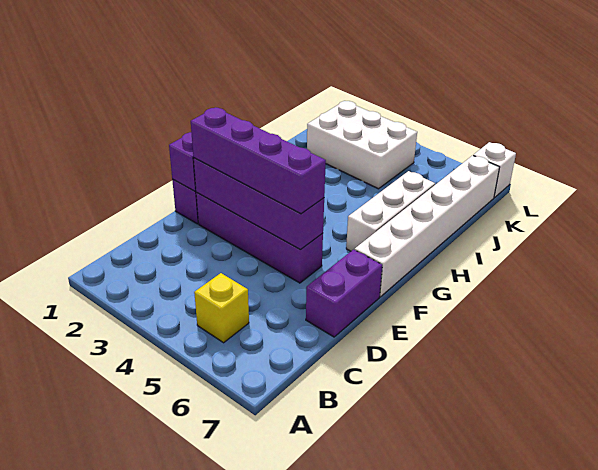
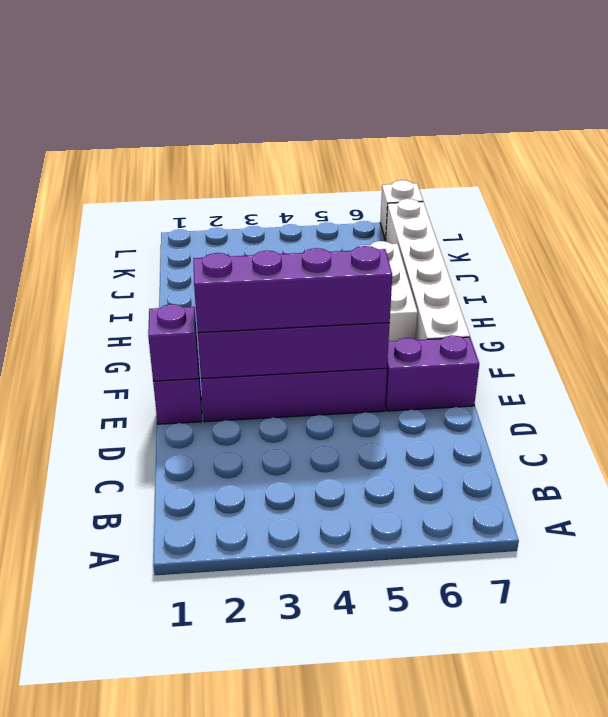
yellow brick B5 level 1 -> none
purple brick D7:E7 level 1 -> purple brick E6:E7 level 1
white brick J2:K4 level 1 -> none

